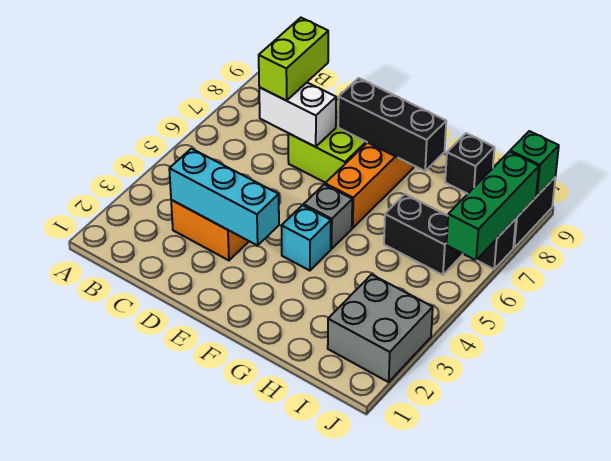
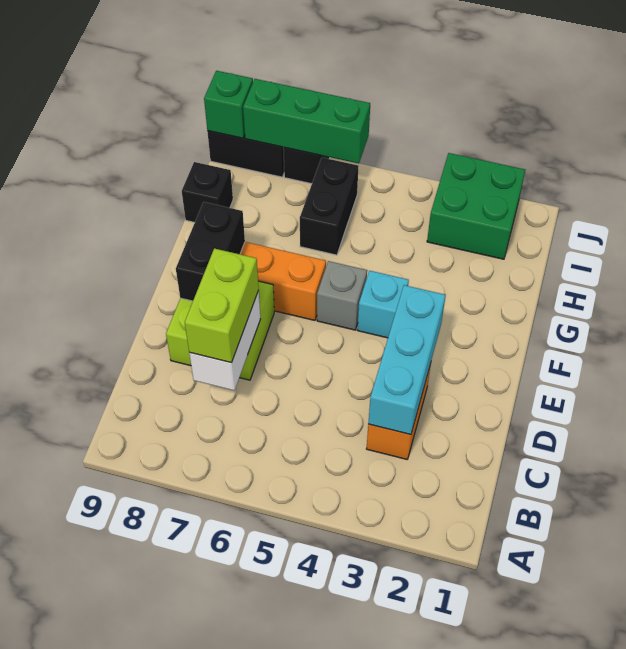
lime brick C7:C8 level 3 -> lime brick C7:D7 level 3
black brick E8:G8 level 2 -> black brick E8:F8 level 2
grey brick I2:J3 level 1 -> green brick I2:J3 level 1

